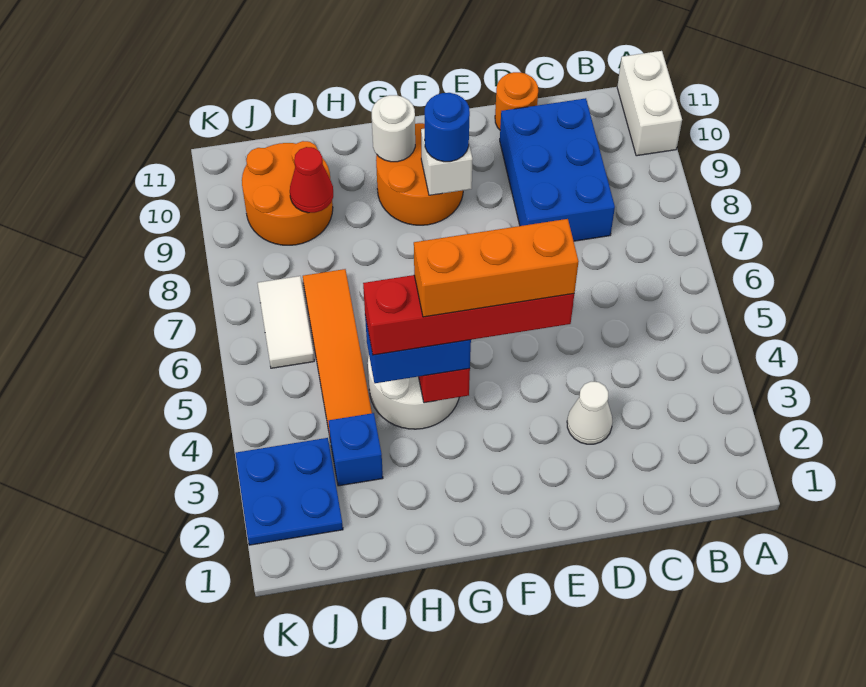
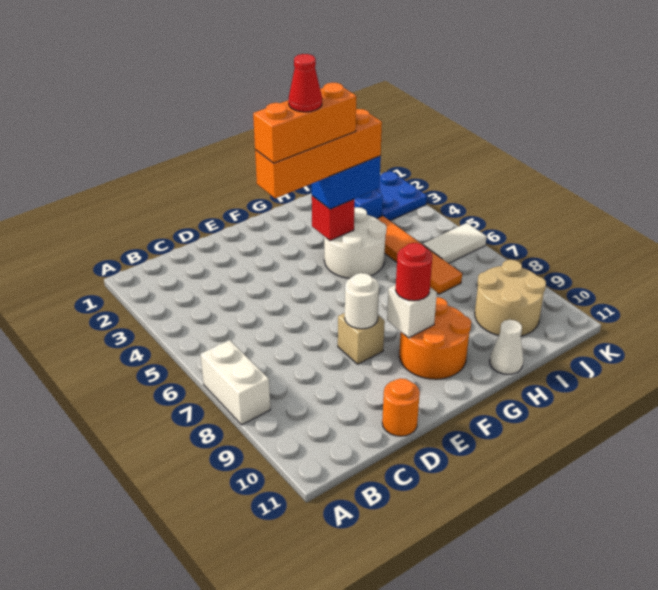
white brick A10:A11 level 1 -> white brick A7:A8 level 1
blue brick C8:D10 level 1 -> none
white cone D3 level 1 -> white cone H11 level 1
red brick E4:H4 level 4 -> orange brick E4:H4 level 4
none -> tan brick E8 level 1
blue round brick F9 level 3 -> red round brick F9 level 3
white round brick G10 level 2 -> white round brick E8 level 2
orange round brick I9:J10 level 1 -> tan round brick I9:J10 level 1
red cone I9 level 2 -> red cone F4 level 6
white tile J6:J7 level 1 -> white tile J6:K6 level 1

